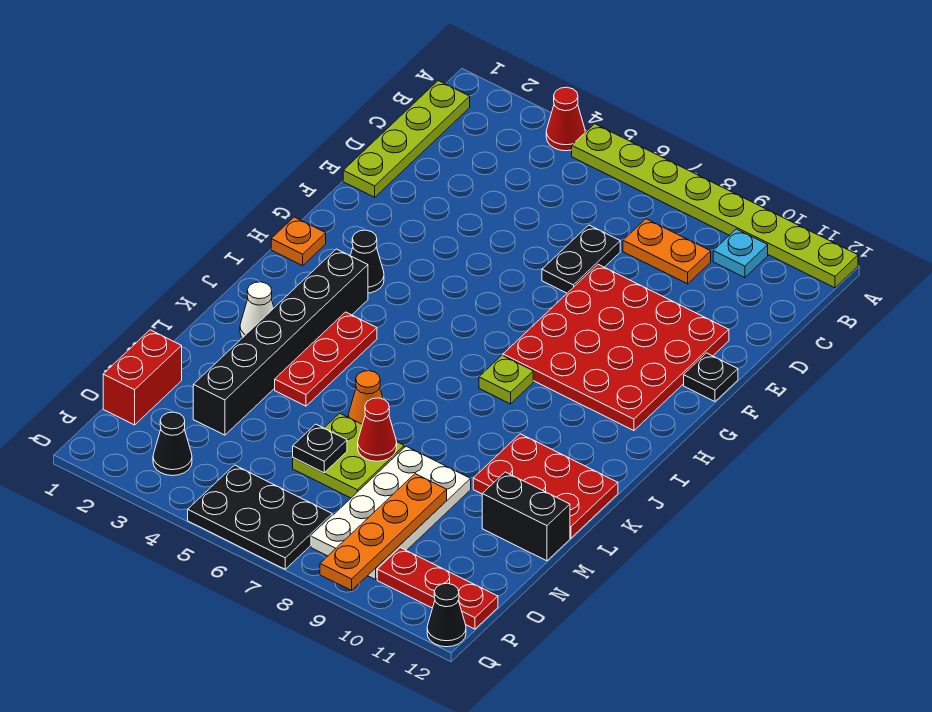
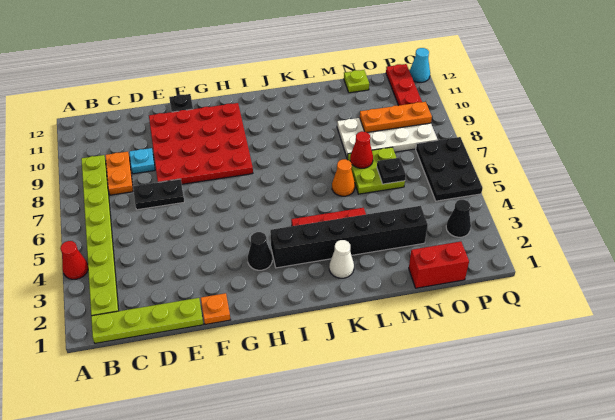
lime plate A5:A12 level 1 -> lime plate B2:B9 level 1
cyan plate B10 level 1 -> cyan plate D9 level 1
orange plate H1 level 1 -> orange plate F1 level 1
lime plate I8 level 1 -> lime plate N12 level 1
red plate K10:L12 level 1 -> none
black brick M11:M12 level 1 -> none
orange plate N9:Q9 level 2 -> orange plate N9:P9 level 2
black cone Q12 level 1 -> cyan cone Q12 level 1

